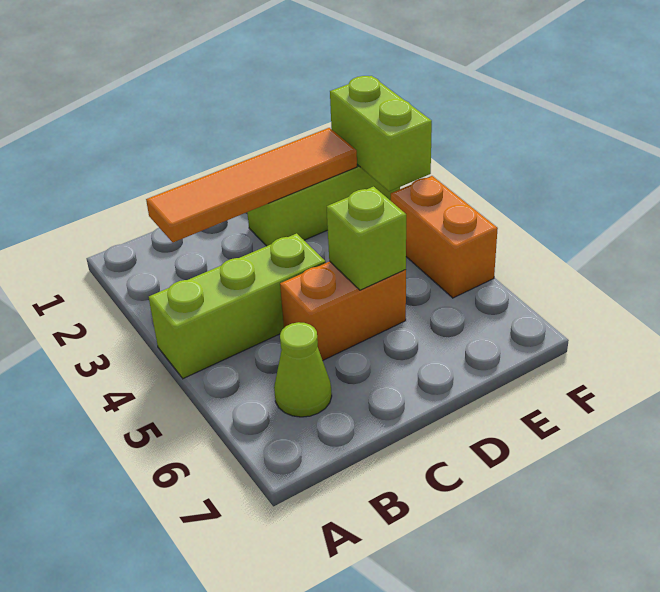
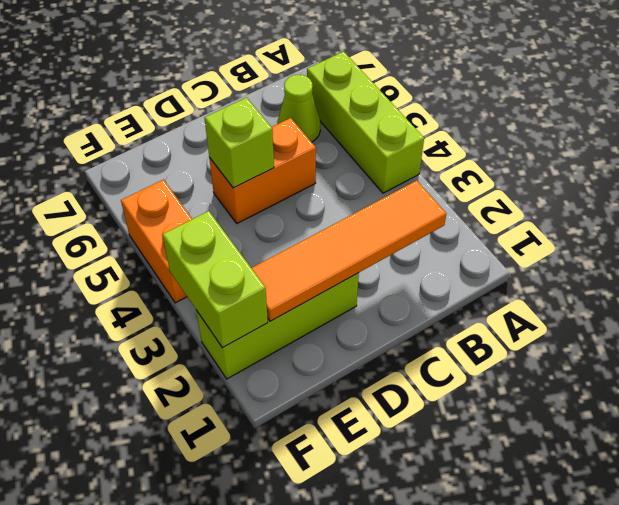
lime brick A4:C4 level 1 -> lime brick A4:A6 level 1

